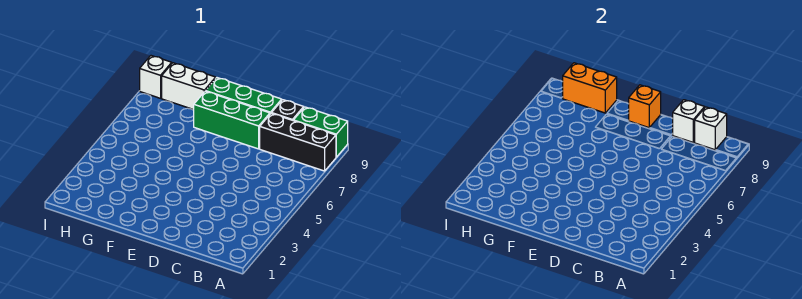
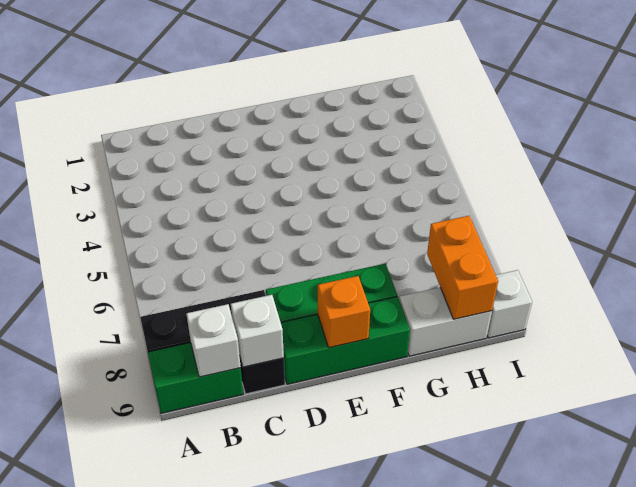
orange brick G9:H9 level 2 -> orange brick H8:H9 level 2

